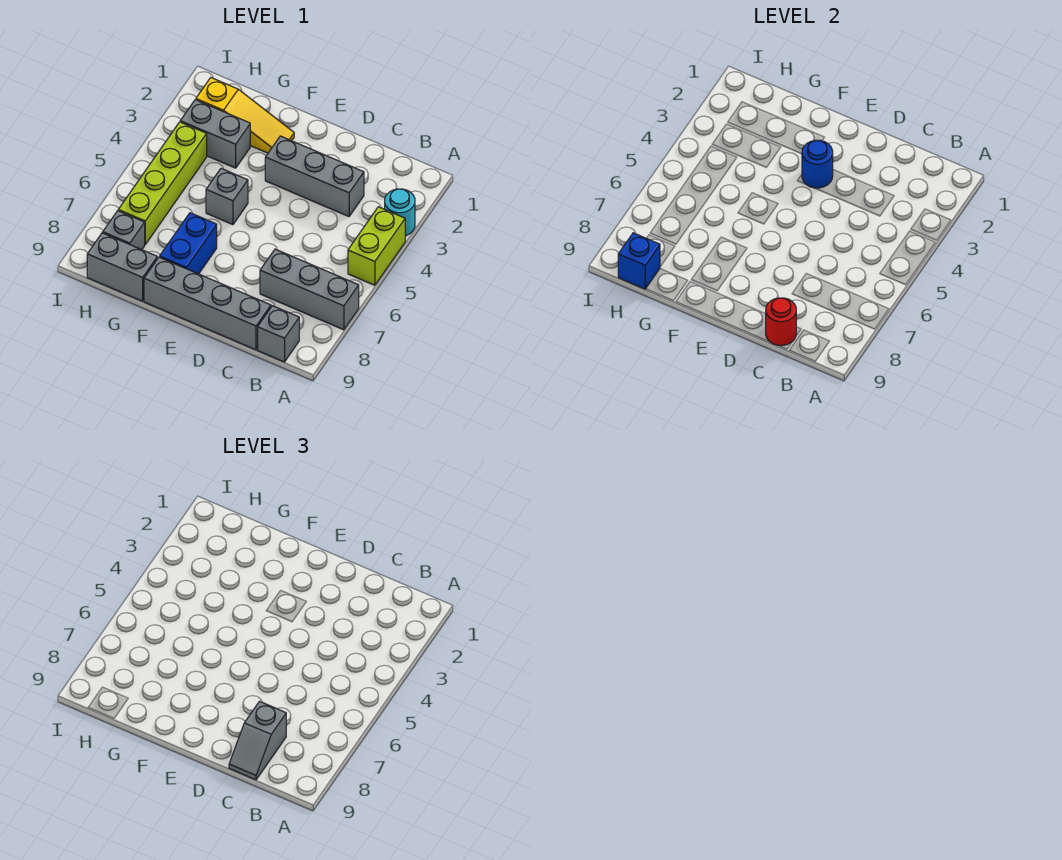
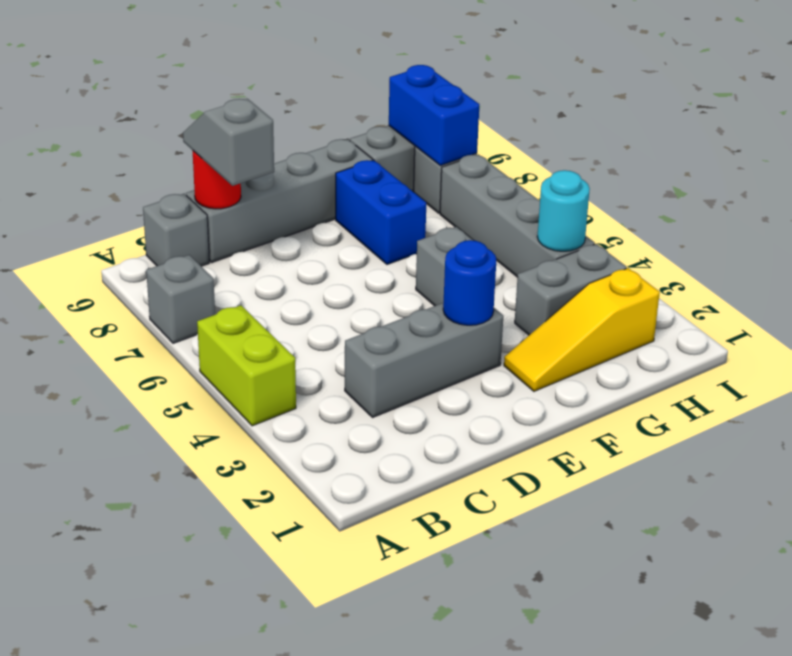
cyan round brick A3 level 1 -> cyan round brick H4 level 2
grey brick A7:C7 level 1 -> grey brick A7 level 1
lime brick H4:H7 level 1 -> grey brick H4:H7 level 1
blue brick H9 level 2 -> blue brick H8:H9 level 2

